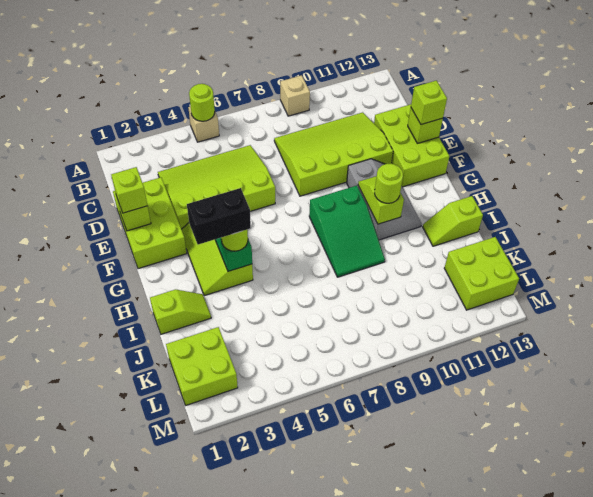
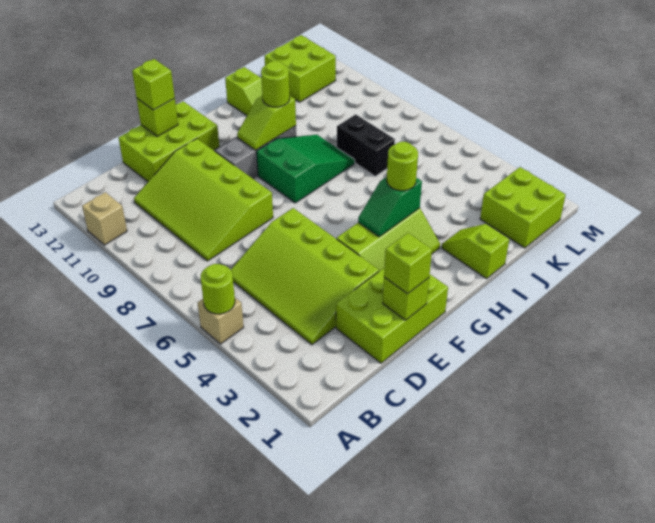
tan brick A9 level 1 -> tan brick A11 level 1
black brick H3:H4 level 4 -> black brick J7:J8 level 1

